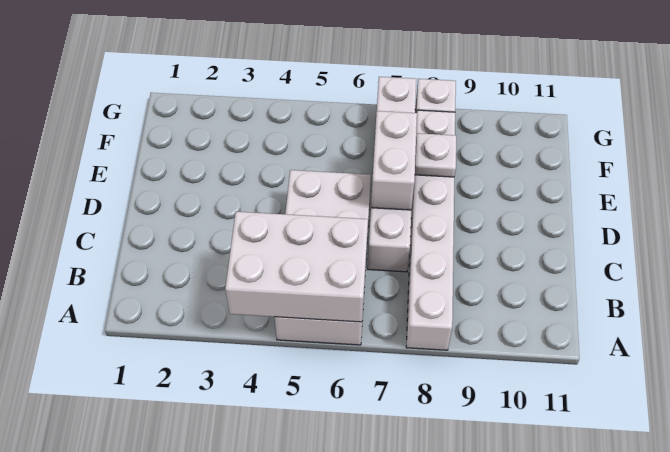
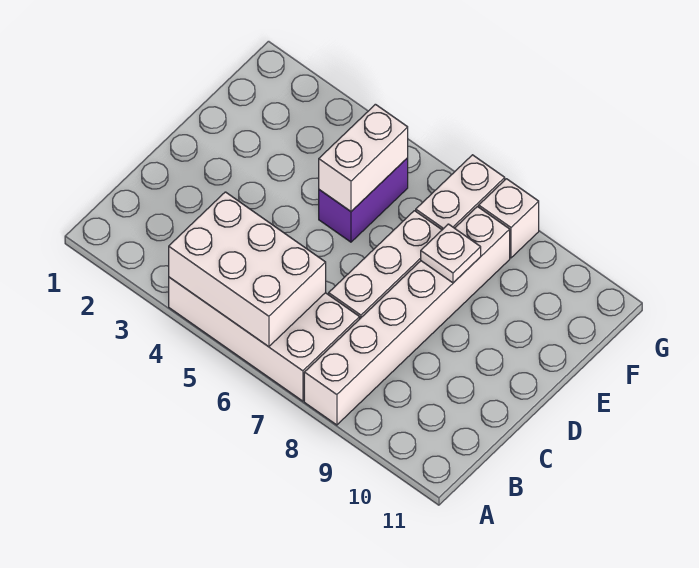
white brick A5:D6 level 1 -> white brick A4:B7 level 1
white brick D7:E7 level 2 -> white brick E5:F5 level 2
none -> purple brick E5:F5 level 1

